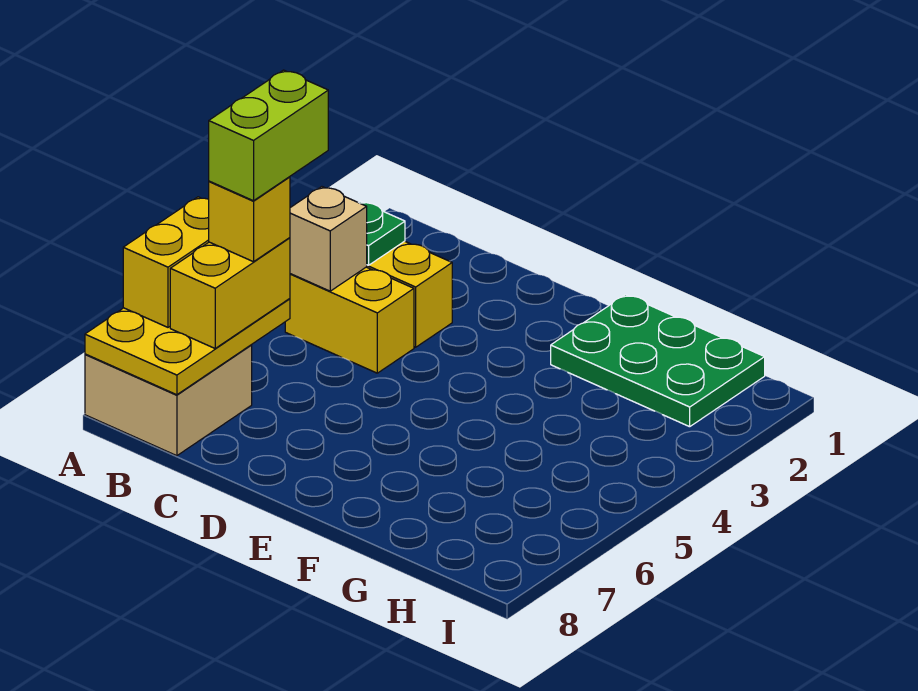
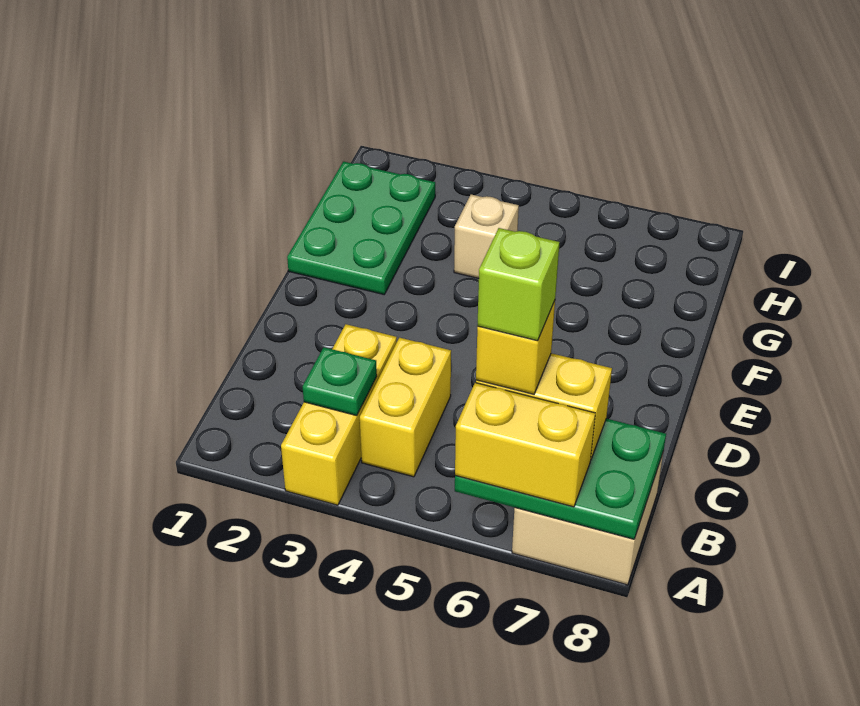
yellow plate A6:B8 level 2 -> green plate A6:B8 level 2
tan brick B4 level 2 -> tan brick G4 level 1
lime brick B5:B6 level 5 -> lime brick B6 level 5

